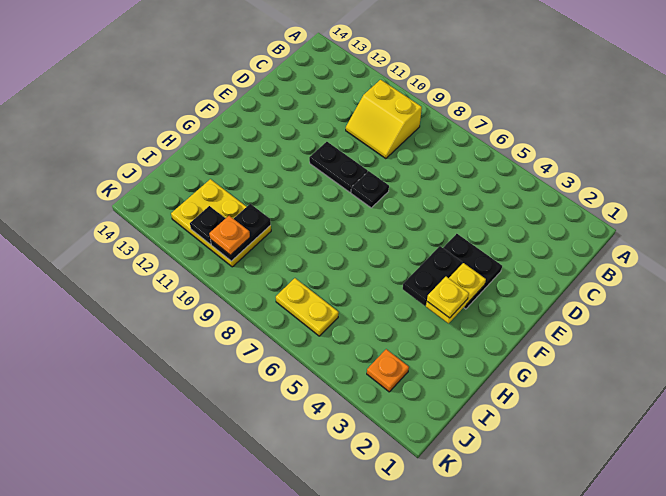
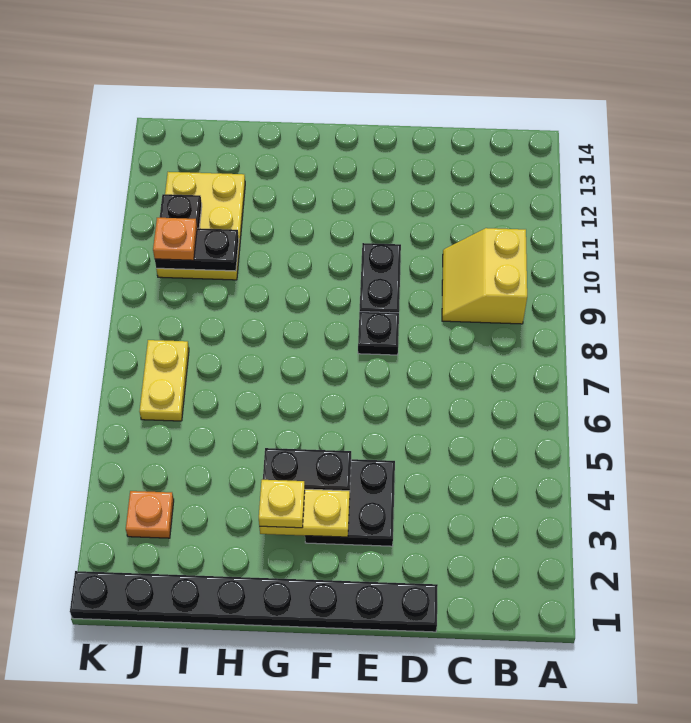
none -> black plate D1:K1 level 1

